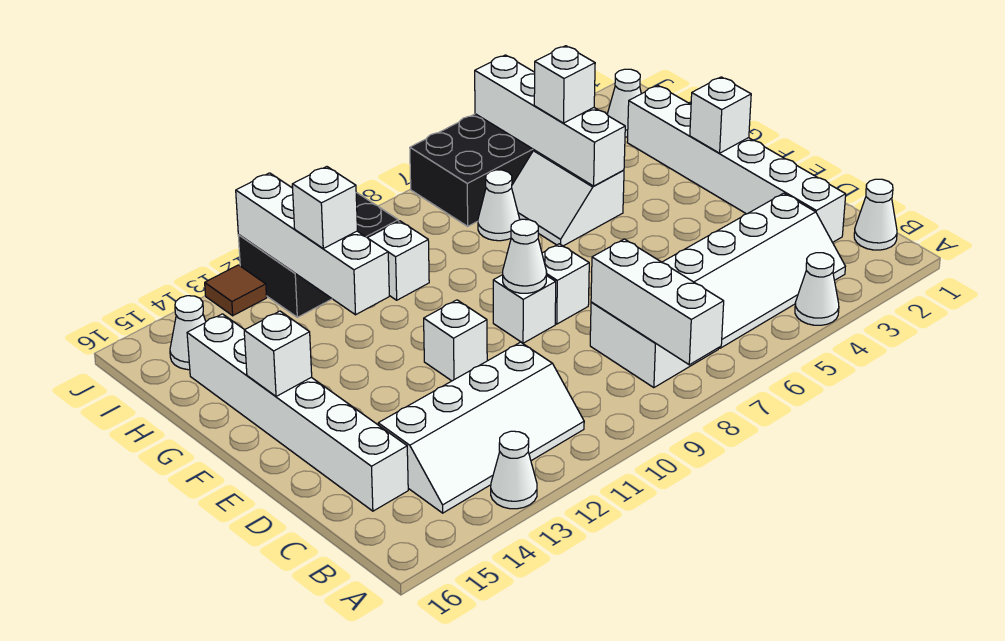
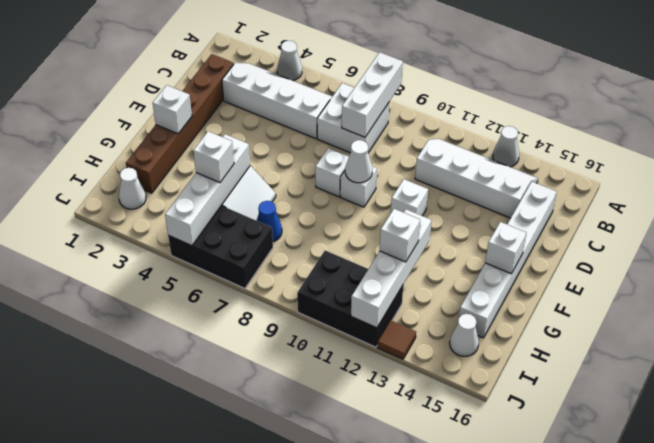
white cone B1 level 1 -> none
white brick C2:H2 level 1 -> brown brick C2:H2 level 1
white cone H7 level 1 -> blue cone H7 level 1
white brick H10 level 1 -> none

